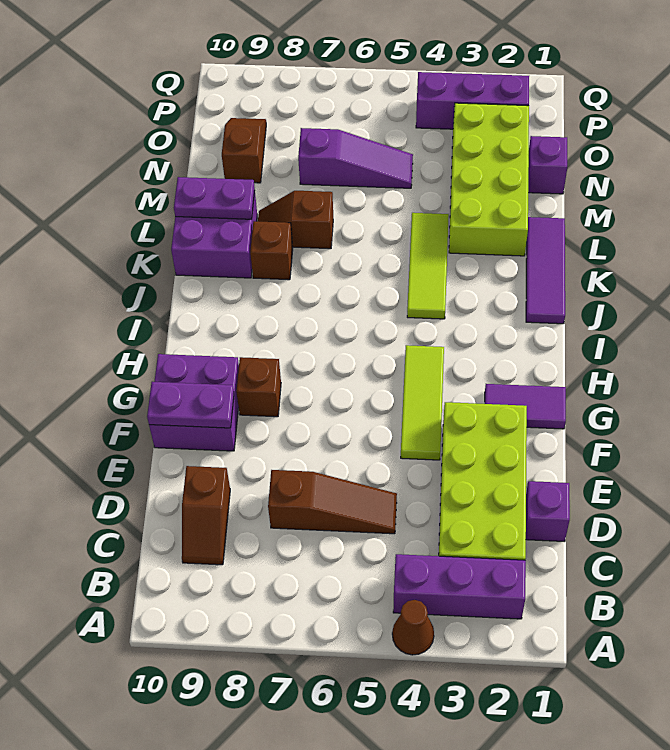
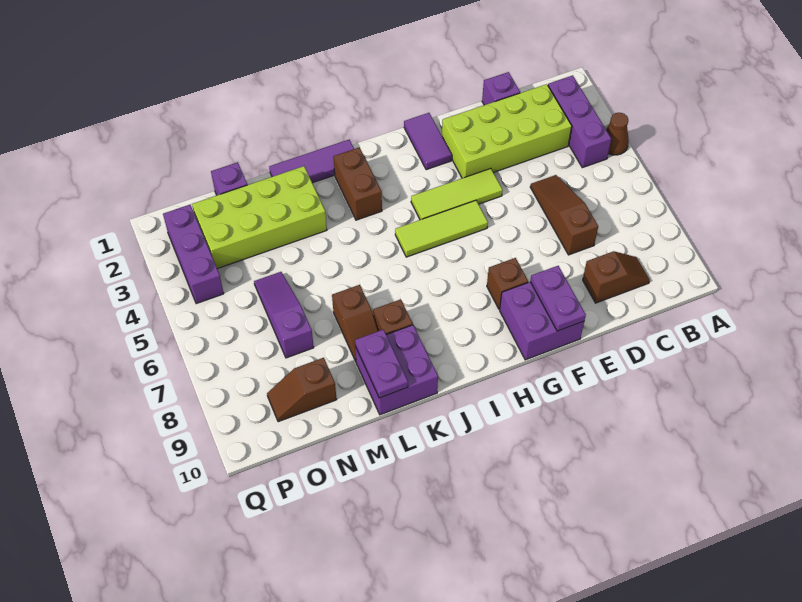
none -> brown brick J2:J3 level 1
lime tile J4:L4 level 1 -> lime tile G5:I5 level 1

